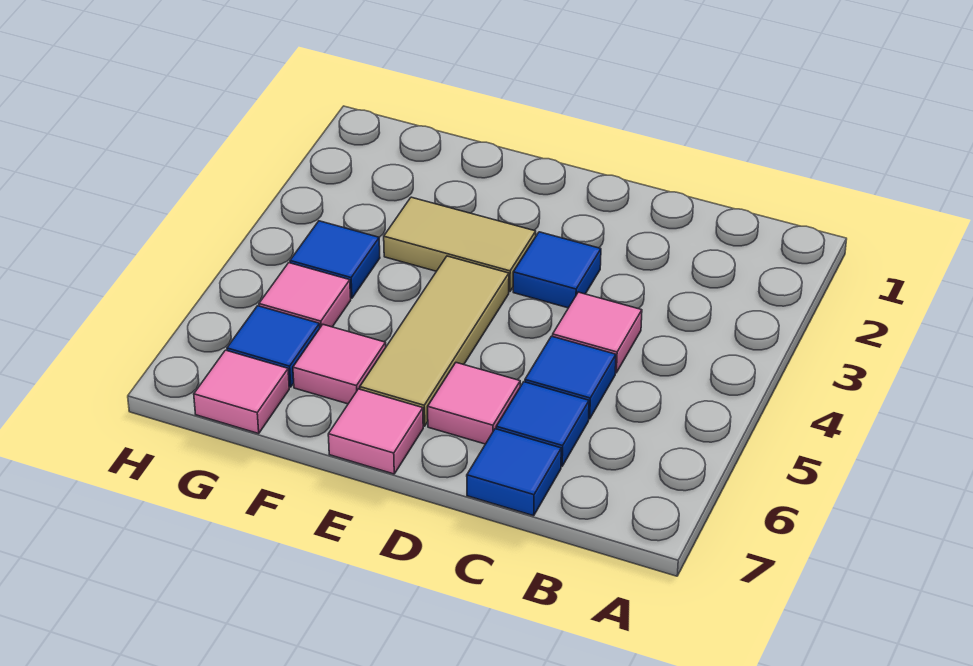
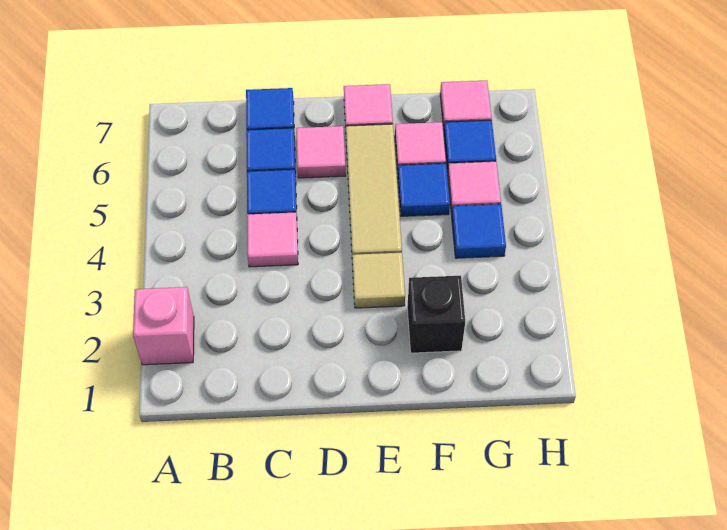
none -> pink brick A2 level 1
blue tile D3 level 1 -> blue tile F5 level 1
tan tile E3:F3 level 1 -> tan tile E3 level 1
none -> black brick F2 level 1

